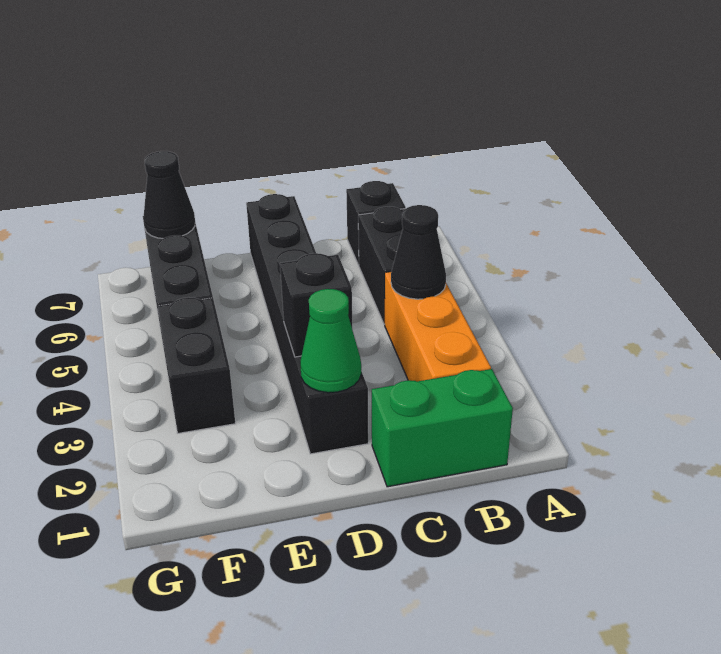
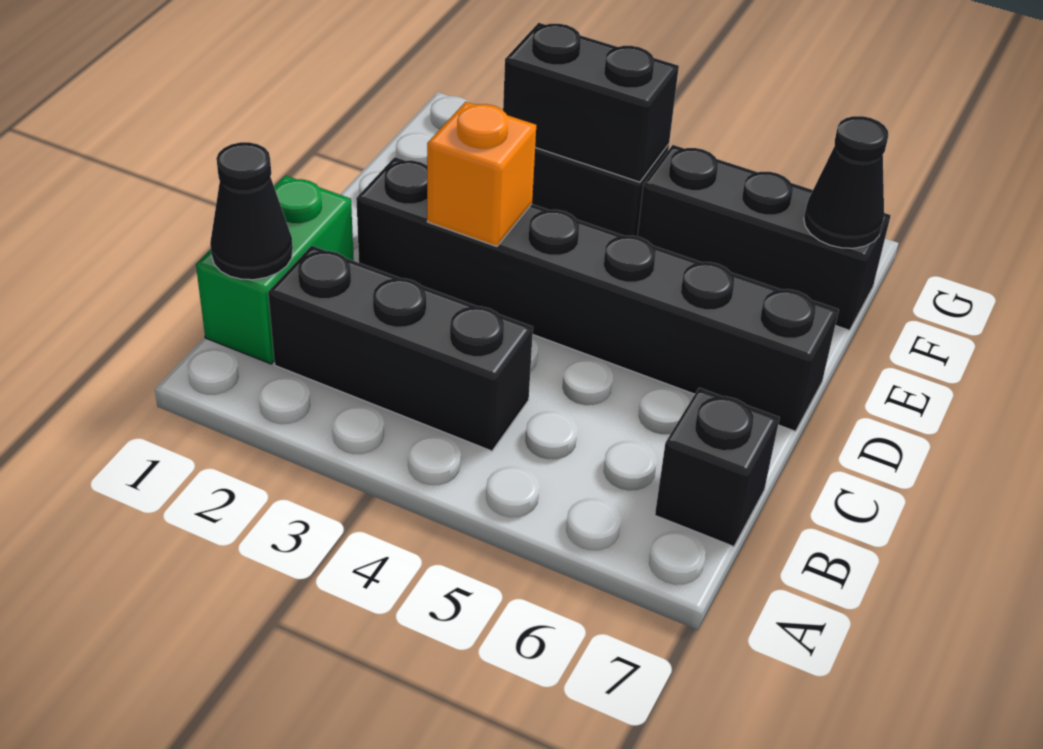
orange brick B2:B4 level 1 -> black brick B2:B4 level 1
black cone B4 level 2 -> black cone B1 level 2
black brick B5:B6 level 1 -> black brick F3:F4 level 2
green cone D2 level 2 -> none
black brick D3 level 2 -> orange brick D3 level 2

